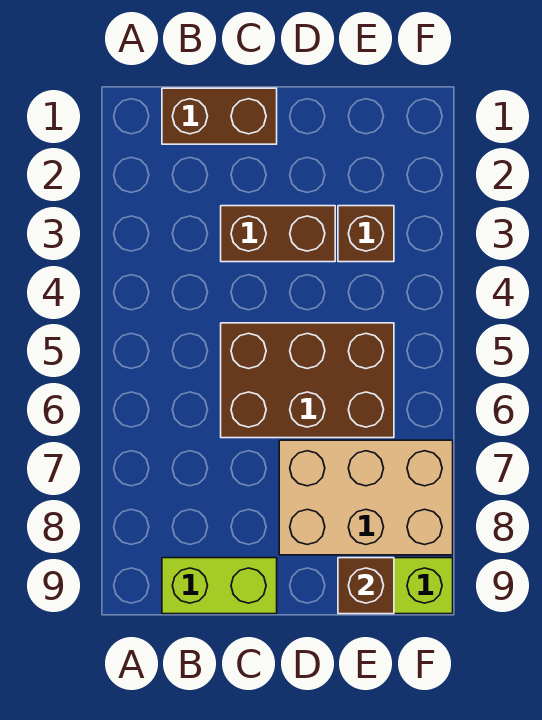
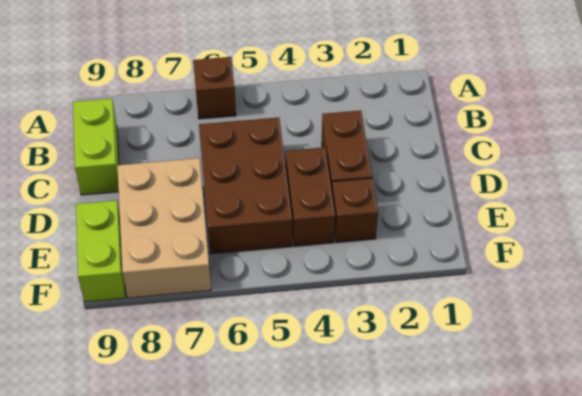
brown brick B1:C1 level 1 -> brown brick D4:E4 level 1
brown brick E9 level 2 -> brown brick A6 level 1

